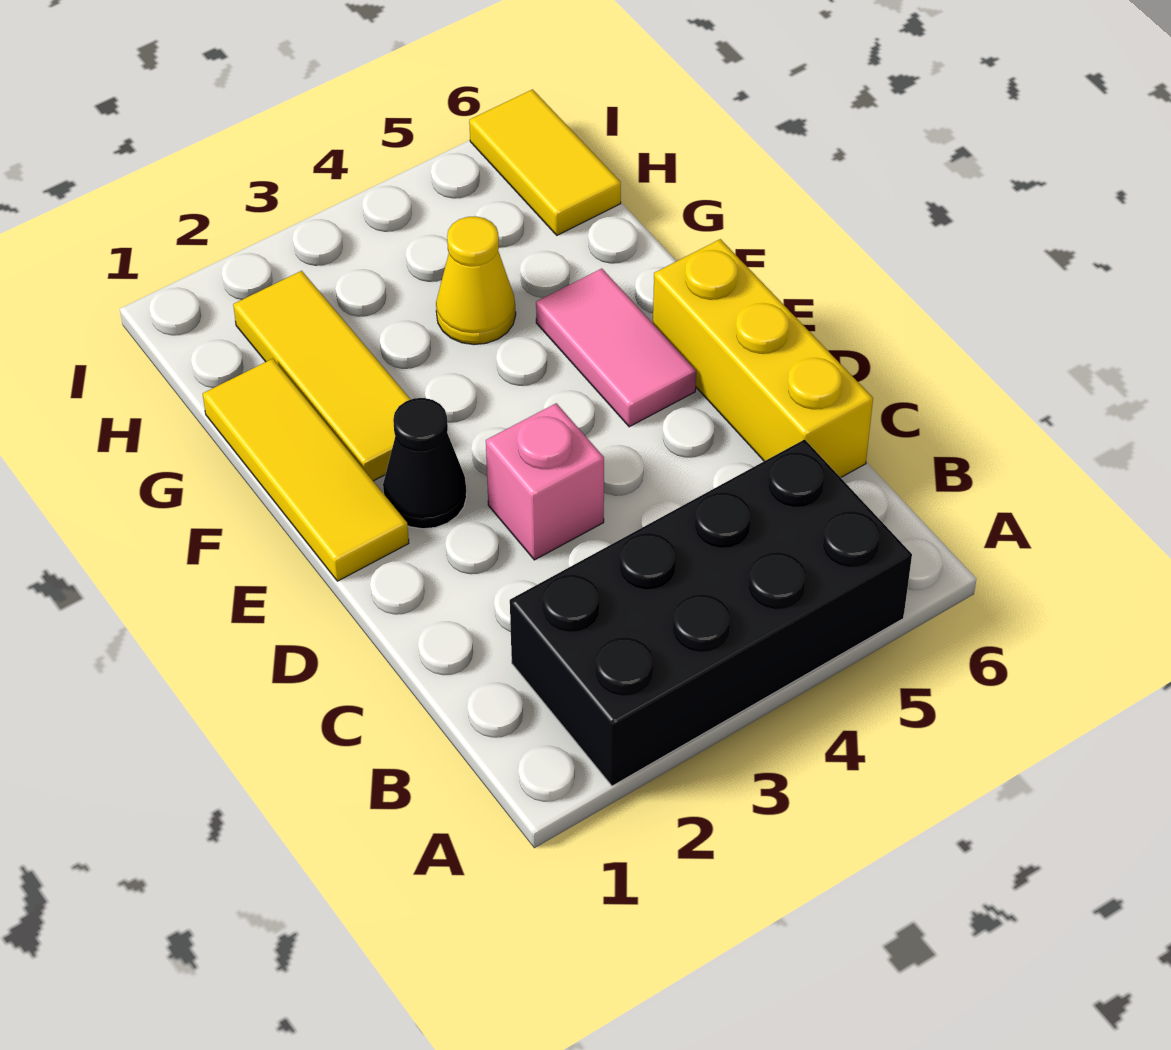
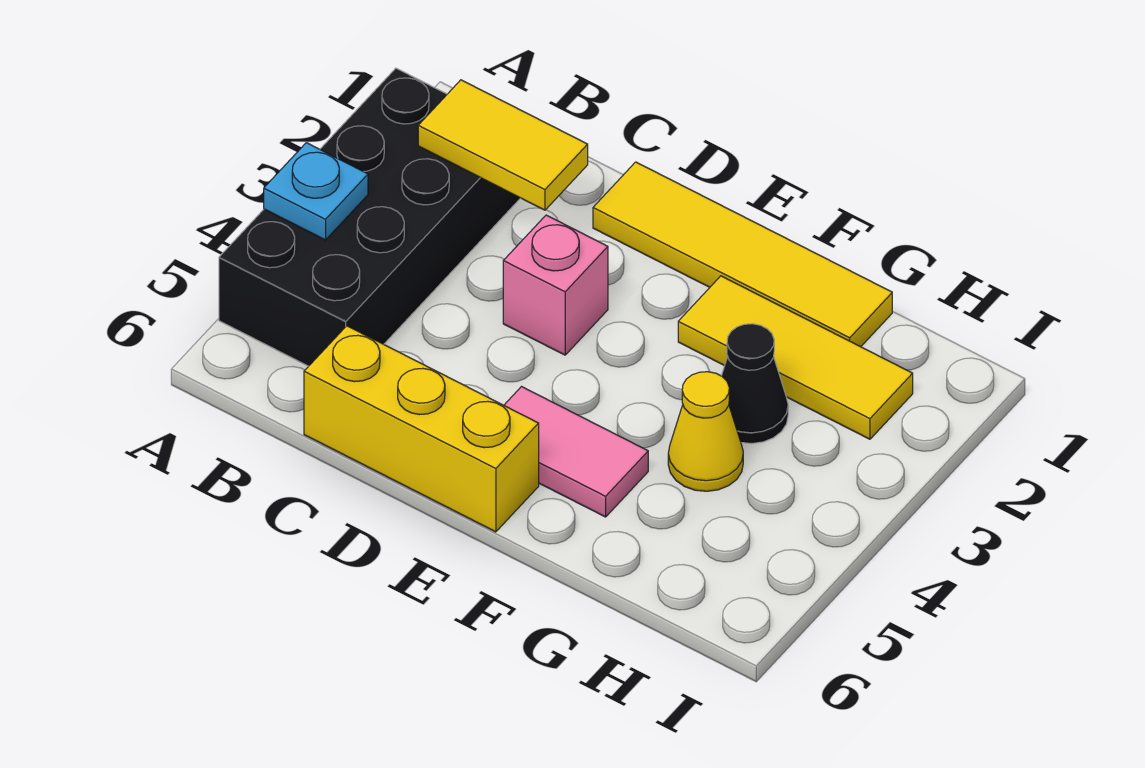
none -> cyan plate A4 level 2
yellow tile E1:G1 level 1 -> yellow tile D1:G1 level 1
black cone E2 level 1 -> black cone G3 level 1
yellow tile H6:I6 level 1 -> yellow tile B2:C2 level 2

